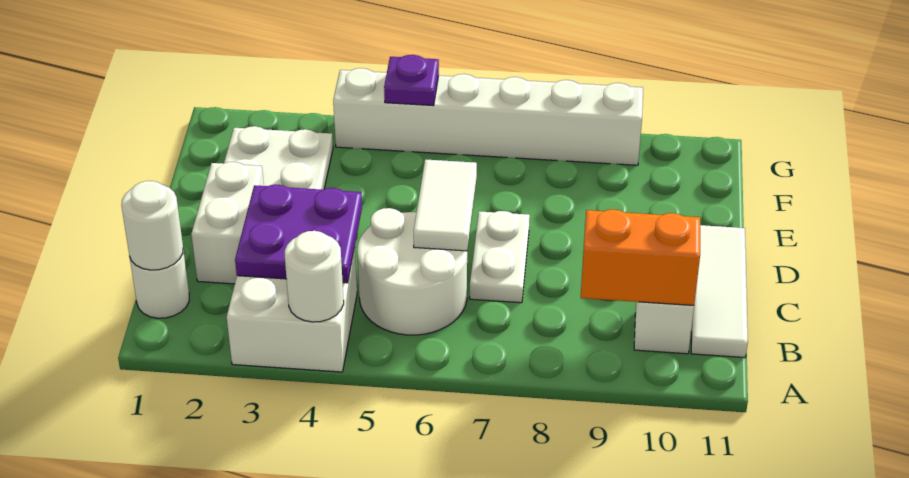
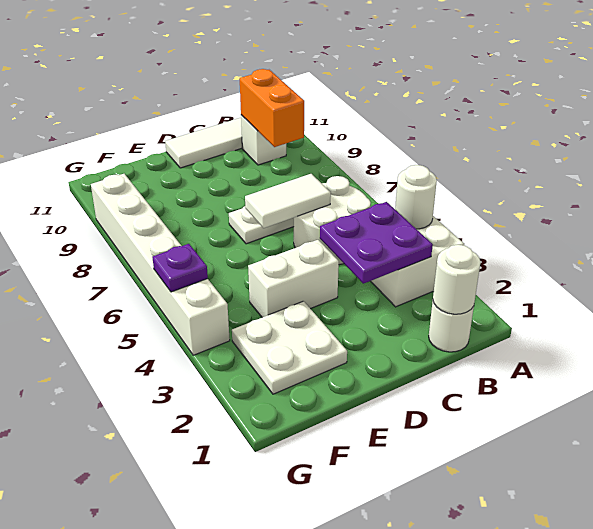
white brick C2:D2 level 1 -> white brick D4:E4 level 1

